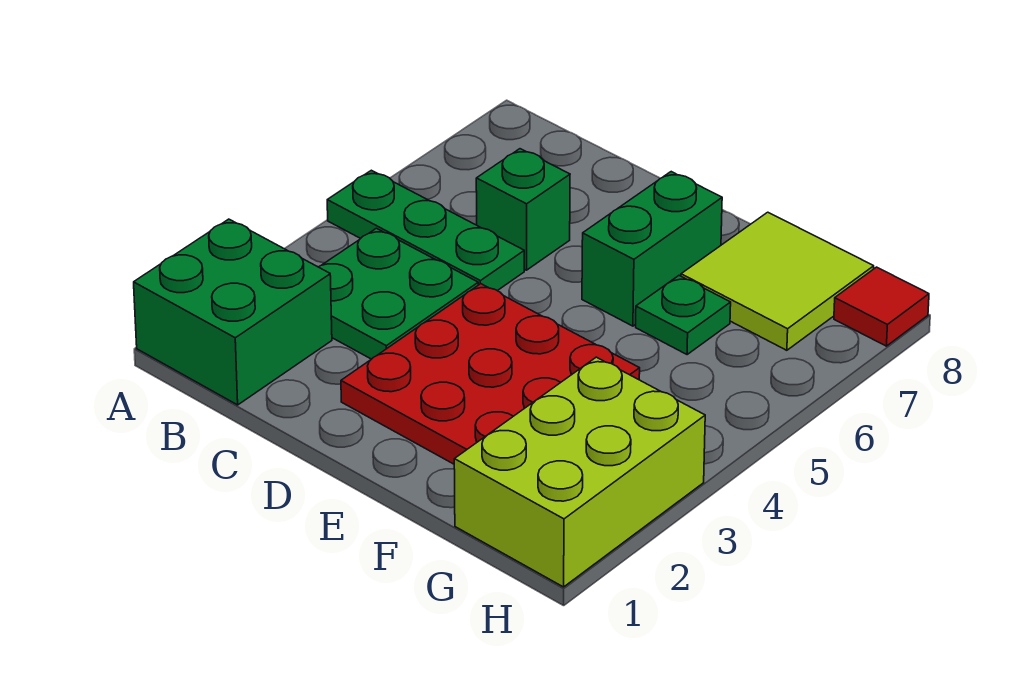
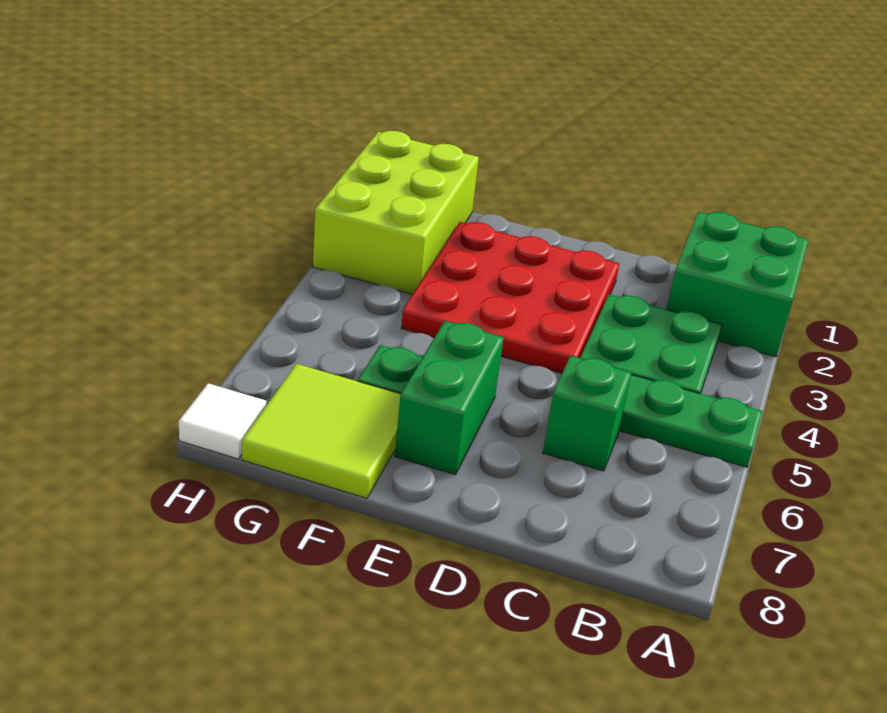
red tile H8 level 1 -> white tile H8 level 1

